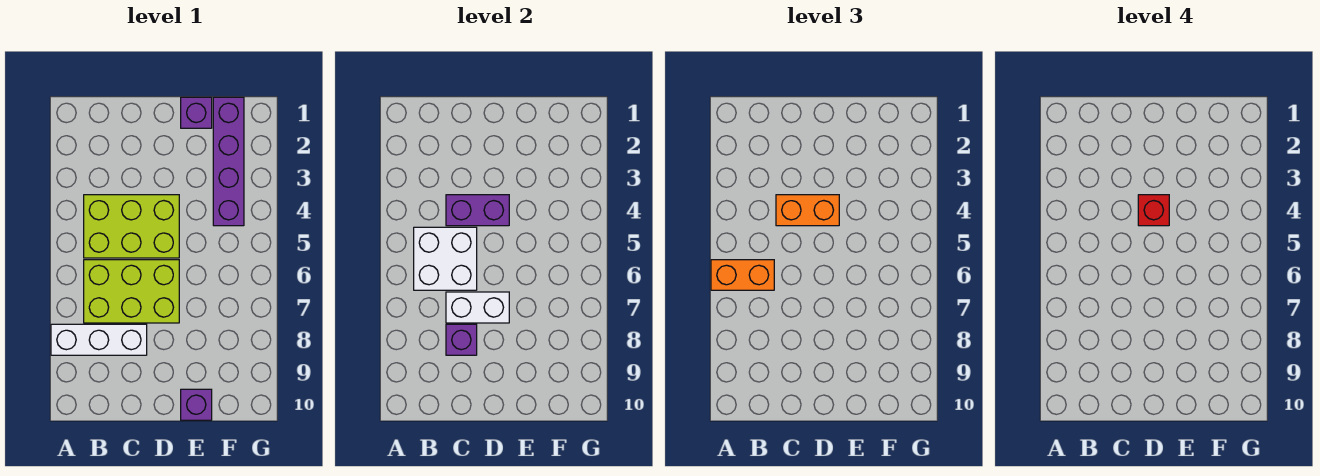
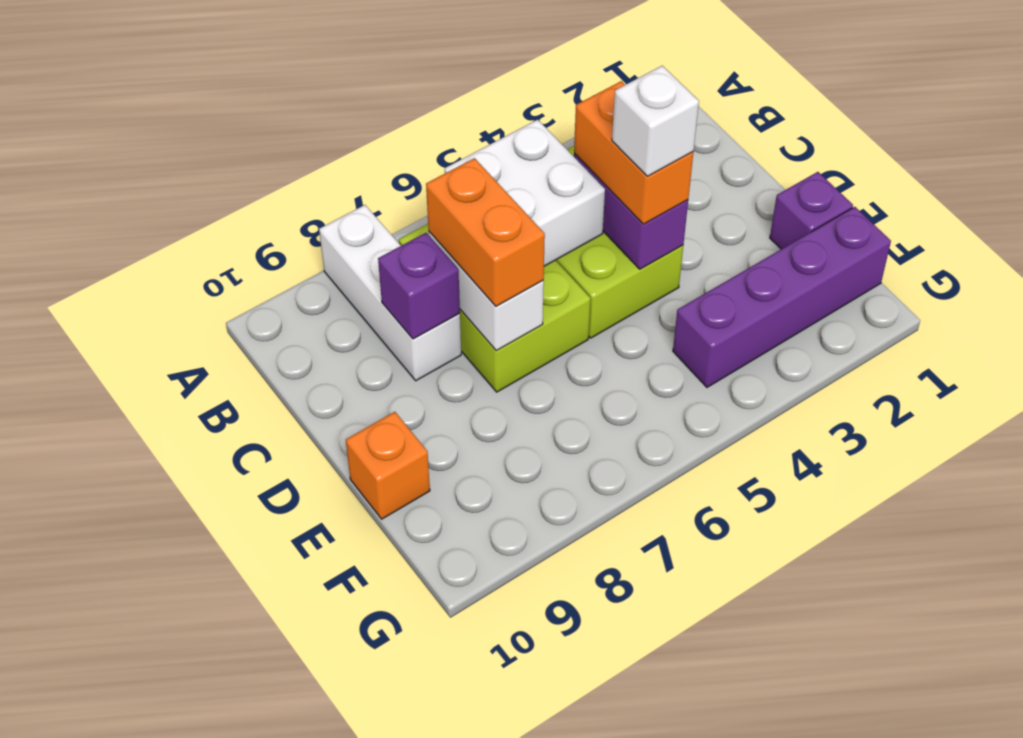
orange brick A6:B6 level 3 -> orange brick C7:D7 level 3
red brick D4 level 4 -> white brick D4 level 4
purple brick E10 level 1 -> orange brick E10 level 1

